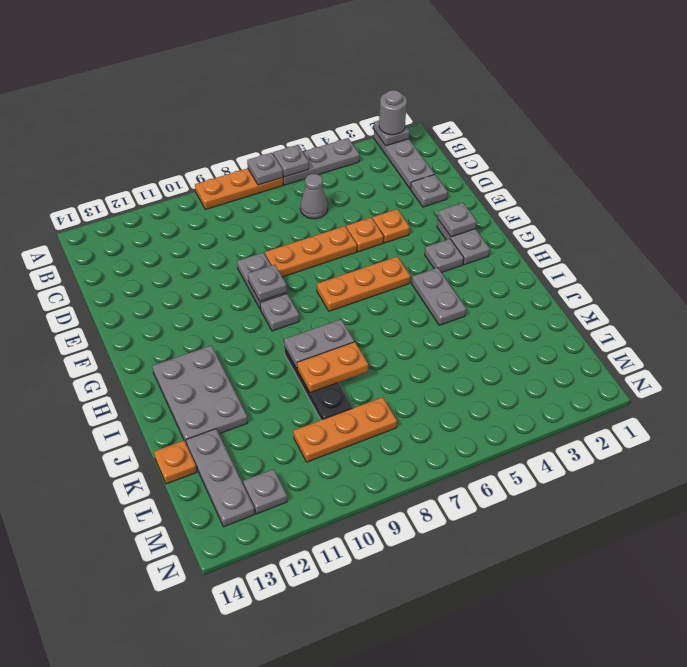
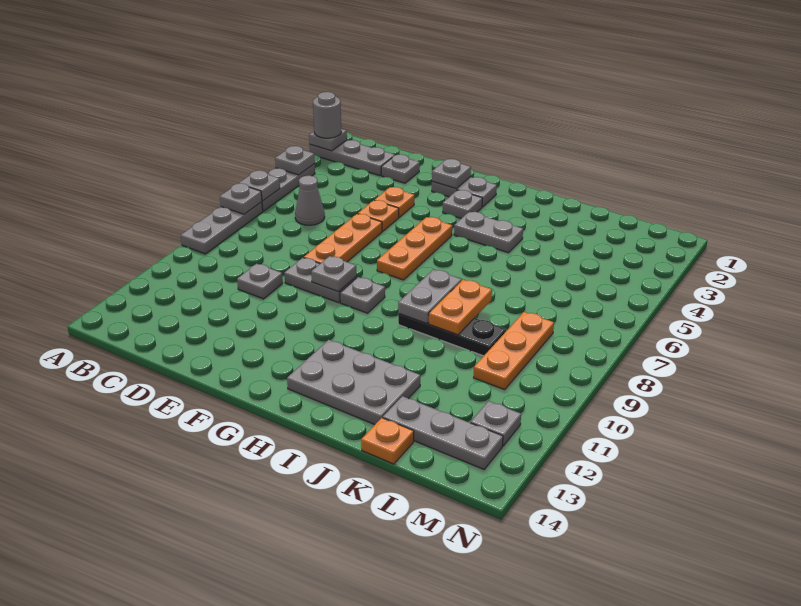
none -> grey plate A4 level 2
orange plate A7:A9 level 1 -> grey plate A7:A9 level 1
none -> grey plate D10 level 1

